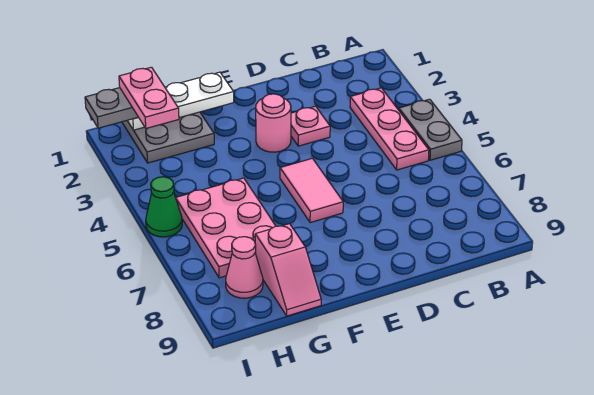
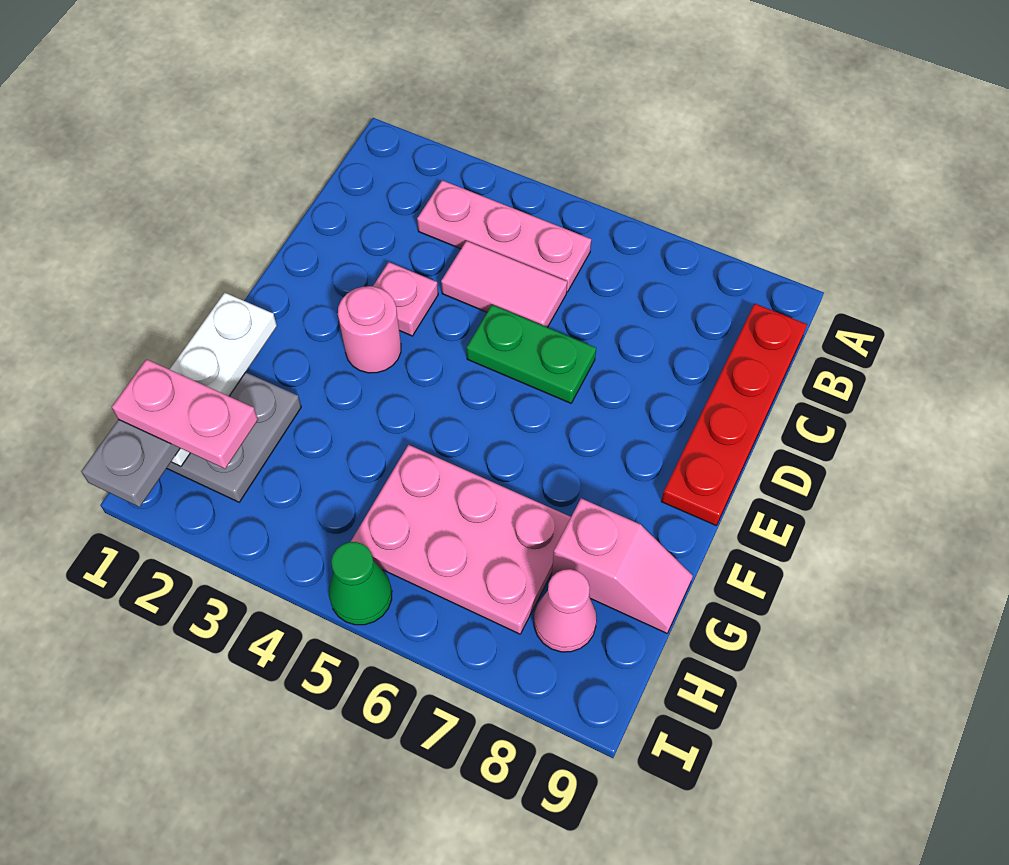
grey plate A4:A5 level 1 -> none
none -> red plate B9:E9 level 1
none -> green plate D5:D6 level 1
pink tile E5:E6 level 1 -> pink tile C4:C5 level 1

